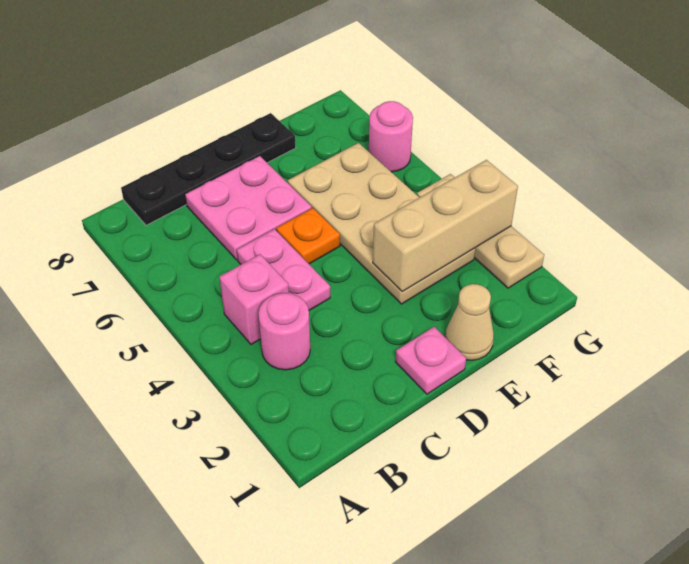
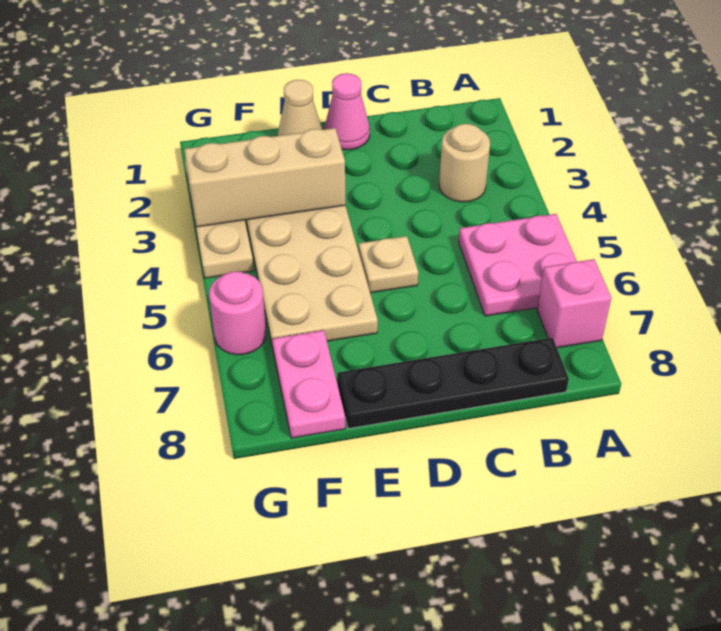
pink round brick B3 level 1 -> tan round brick B3 level 1
pink brick B4 level 1 -> pink brick A7 level 1
pink plate C4:C5 level 1 -> pink plate F7:F8 level 1
pink plate C6:D7 level 1 -> pink plate A5:B6 level 1
pink plate D1 level 1 -> pink cone D1 level 1
orange plate D5 level 1 -> tan plate D5 level 1

